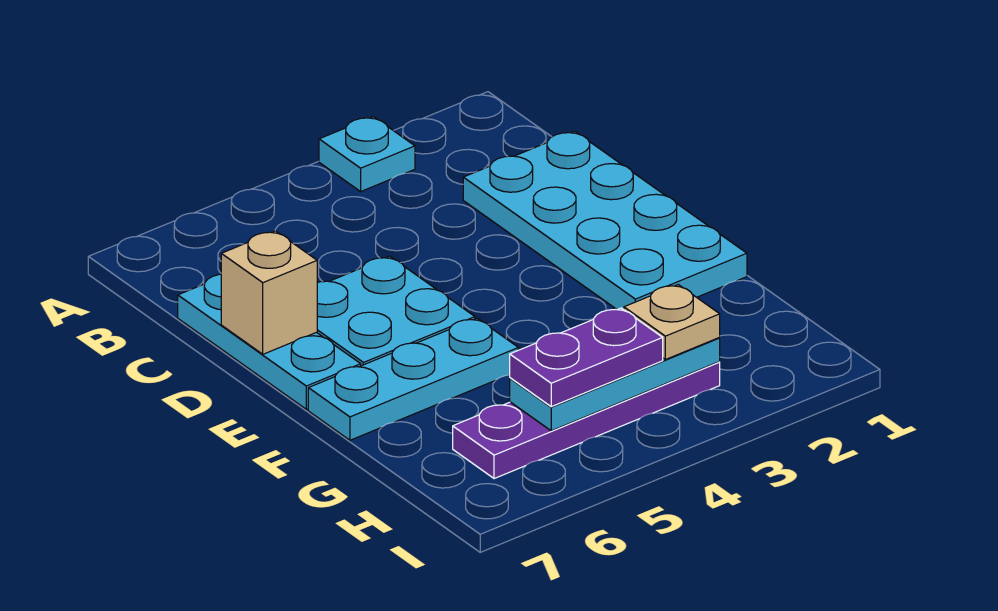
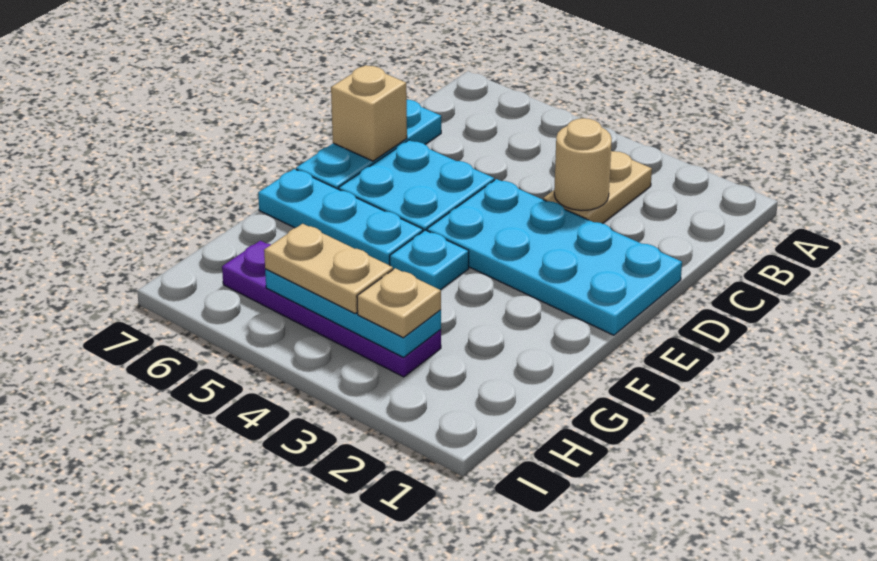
cyan plate A3 level 1 -> cyan plate F4 level 1
none -> tan plate B3:C3 level 1
cyan plate C1:F2 level 1 -> cyan plate D1:E4 level 1
none -> tan round brick C3 level 2
purple plate H4:H5 level 3 -> tan plate H4:H5 level 3

